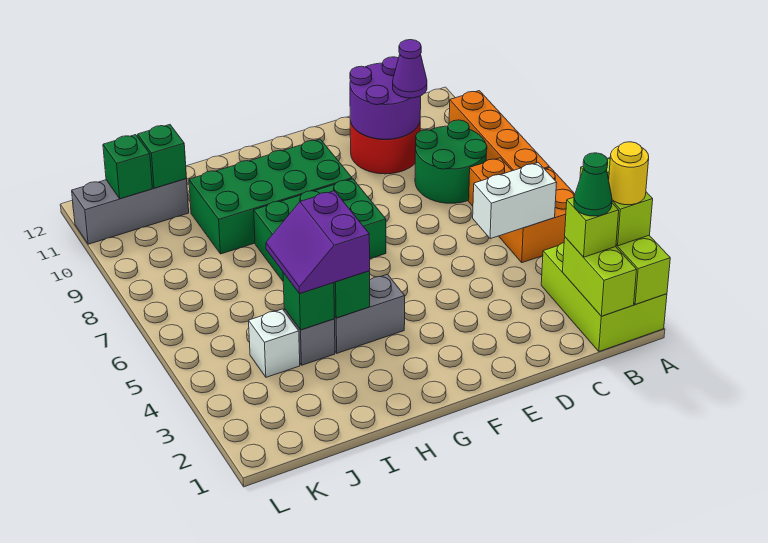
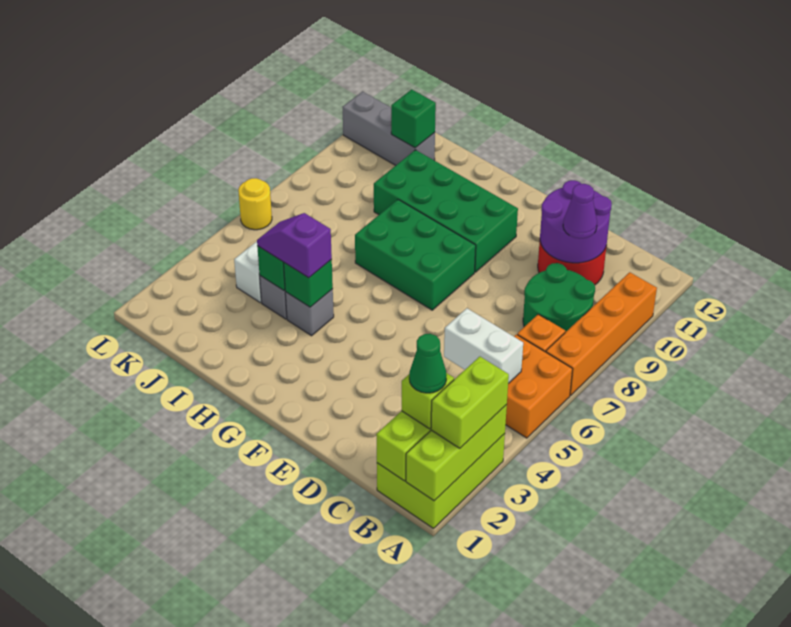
yellow round brick A2 level 4 -> yellow round brick L6 level 1
grey brick G4:H4 level 1 -> grey brick H4 level 1
purple slope H4:I5 level 3 top H -> purple slope H4:I4 level 3 top H
green brick K11 level 2 -> none

